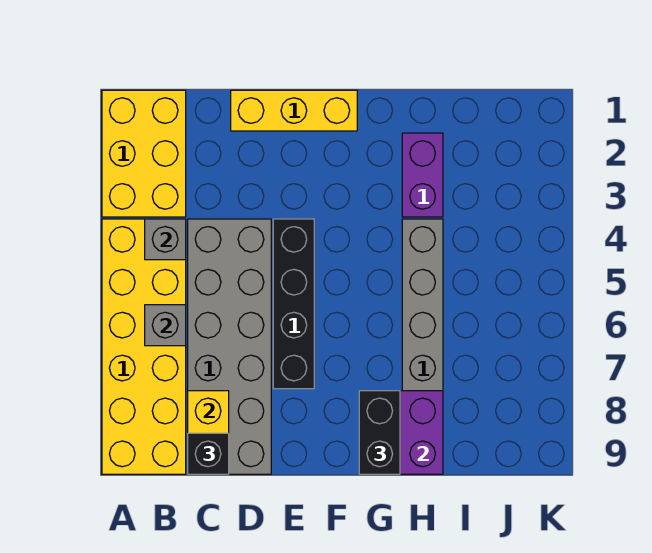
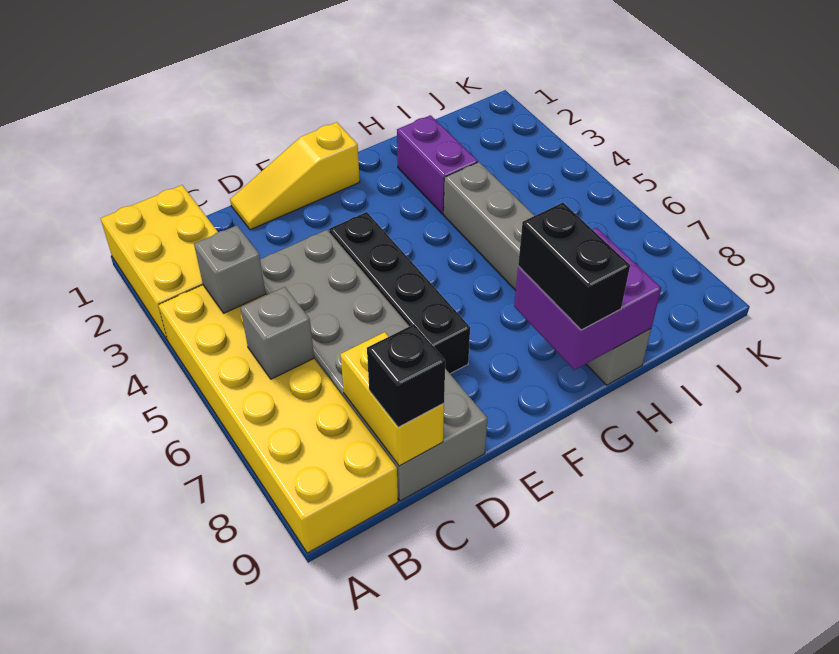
yellow brick D1:F1 level 1 -> yellow slope D1:F1 level 1 top F

